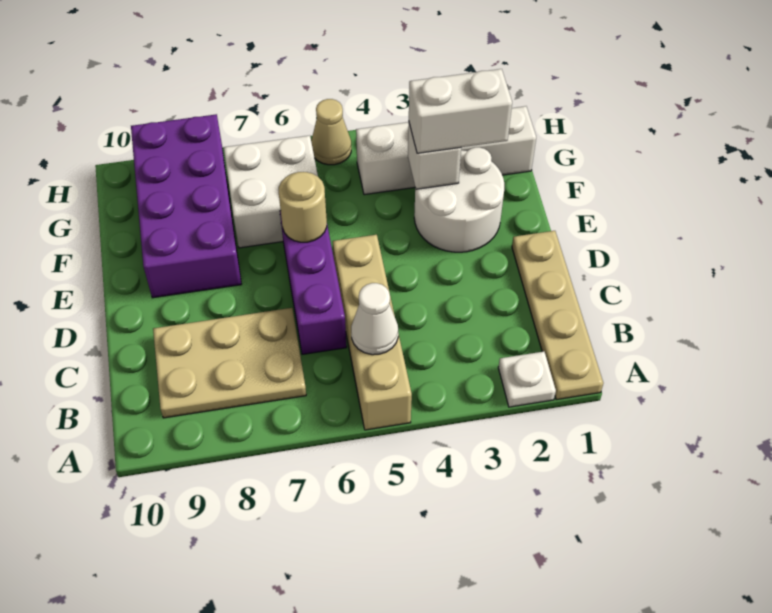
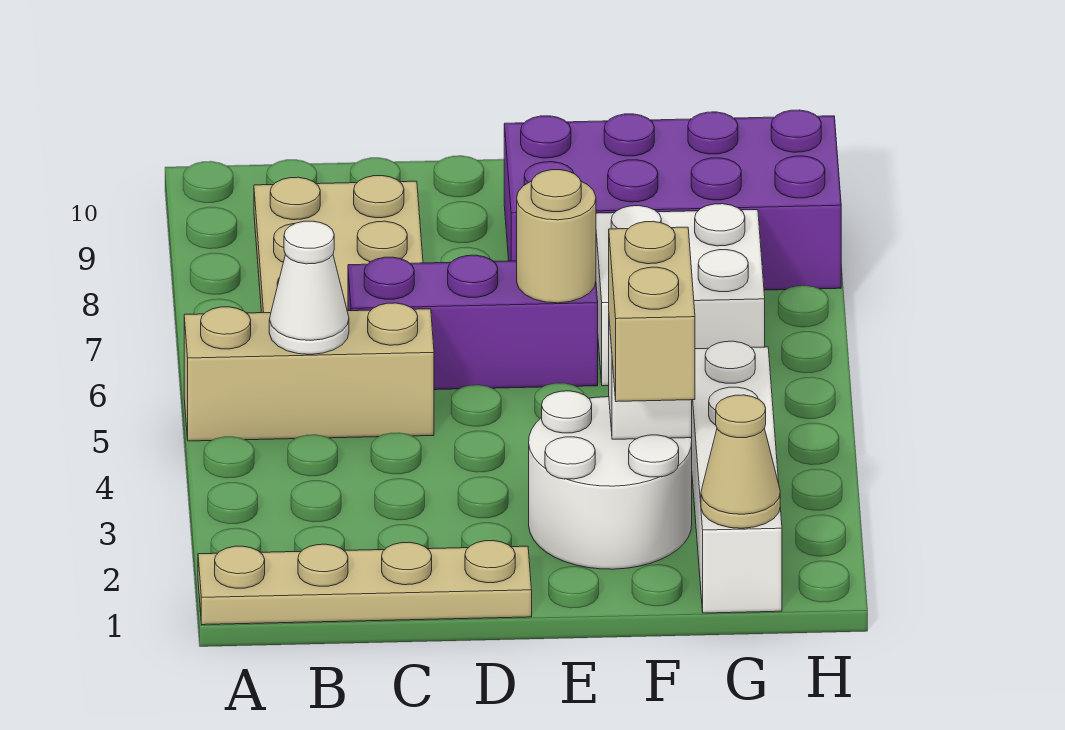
white plate A2 level 1 -> none
tan brick A5:D5 level 1 -> tan brick A5:C5 level 1
white brick F2:F3 level 3 -> tan brick F2:F3 level 3
tan cone H5 level 1 -> tan cone G1 level 2

